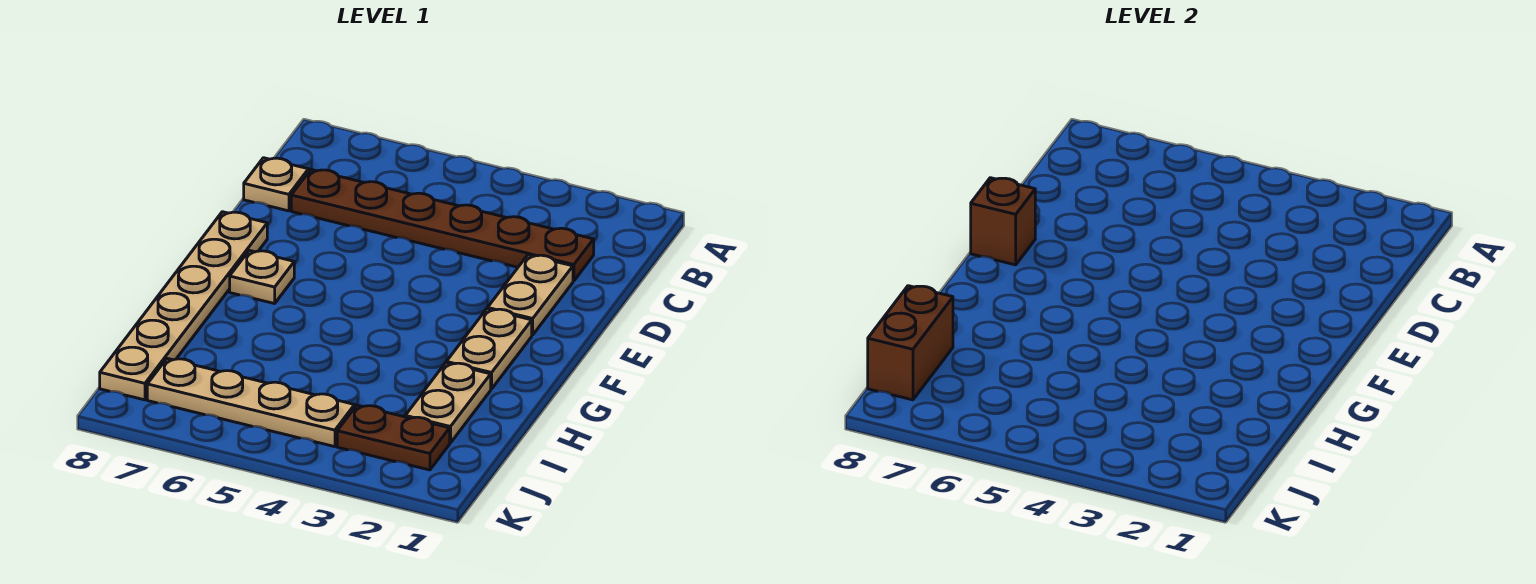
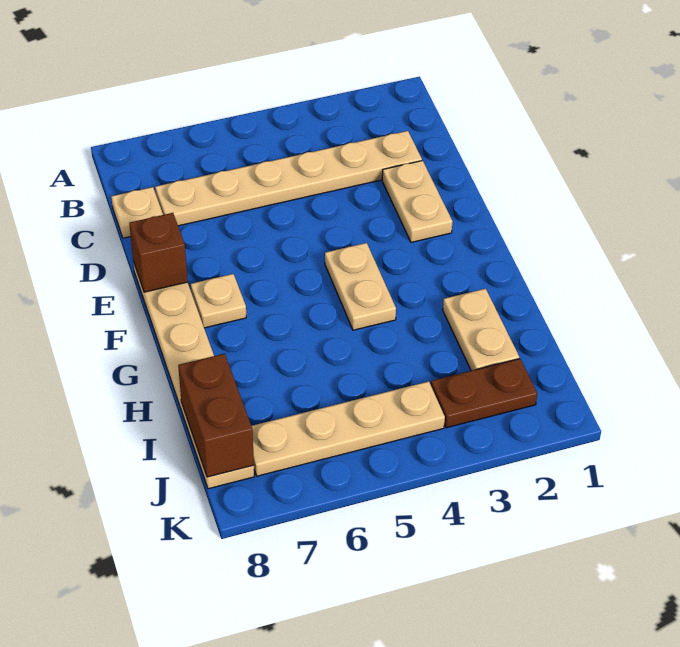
brown plate C2:C7 level 1 -> tan plate C2:C7 level 1
tan plate F2:G2 level 1 -> tan plate F4:G4 level 1

